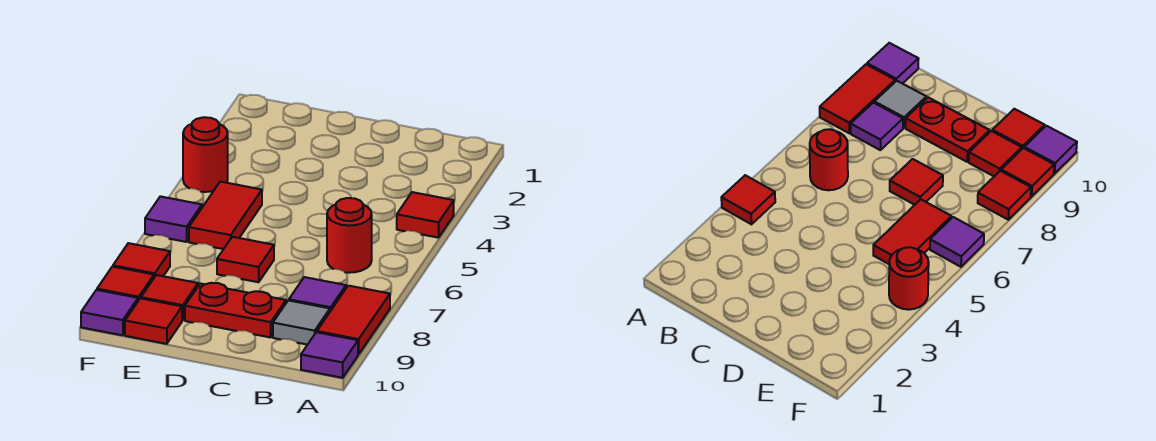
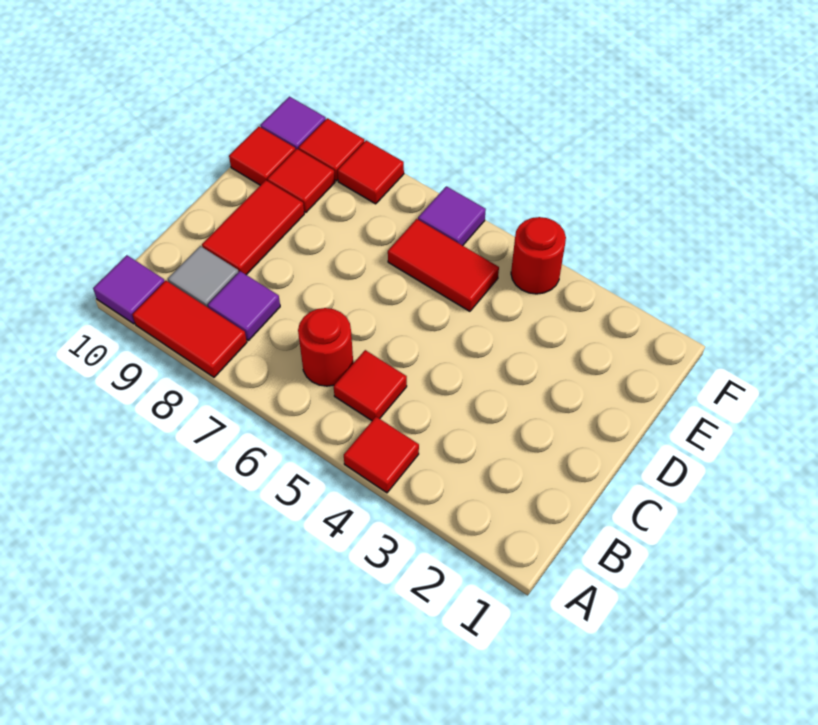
red plate C9:D9 level 1 -> red tile C9:D9 level 1
red tile D7 level 1 -> red tile B5 level 1

